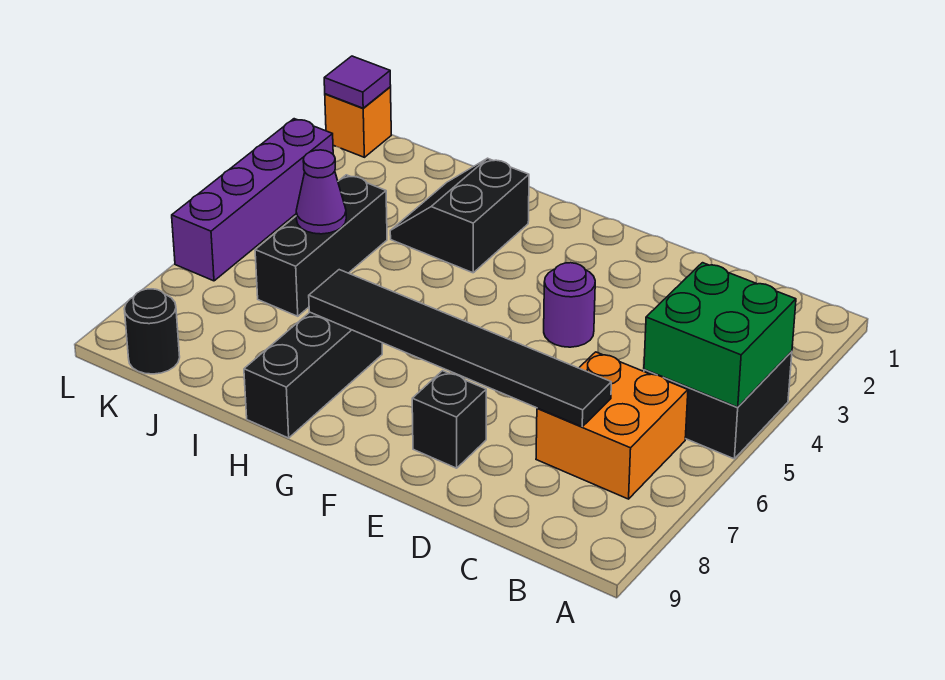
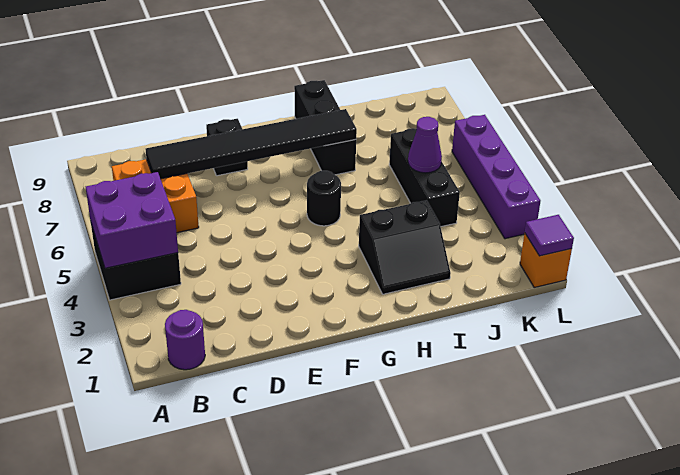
green brick A4:B5 level 2 -> purple brick A4:B5 level 2
purple round brick E4 level 1 -> purple round brick B1 level 1
black slope H2:I3 level 1 top H -> black slope H2:I3 level 1 top 3
black round brick K9 level 1 -> black round brick G5 level 1

